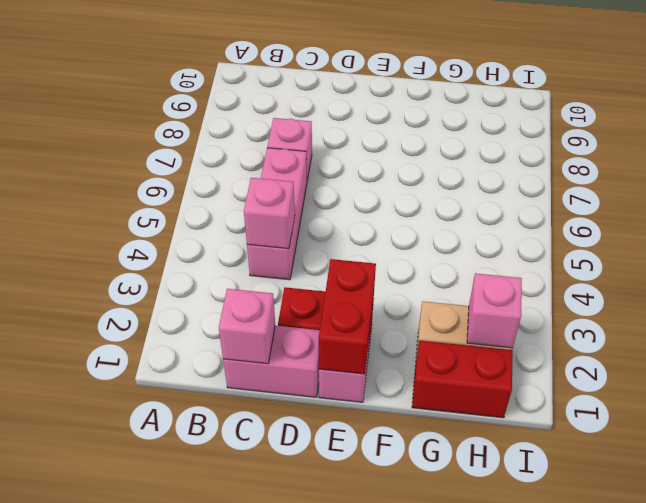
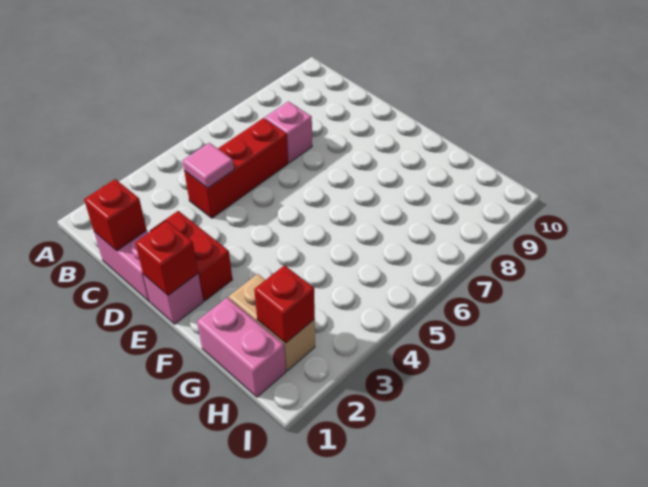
pink brick C1 level 2 -> red brick C1 level 2
pink brick C4:C6 level 1 -> red brick C4:C6 level 1
pink brick C4 level 2 -> pink tile C4 level 2
red brick E1:E2 level 2 -> red brick E1 level 2
red brick G1:H1 level 1 -> pink brick G1:H1 level 1
pink brick H2 level 2 -> red brick H2 level 2

